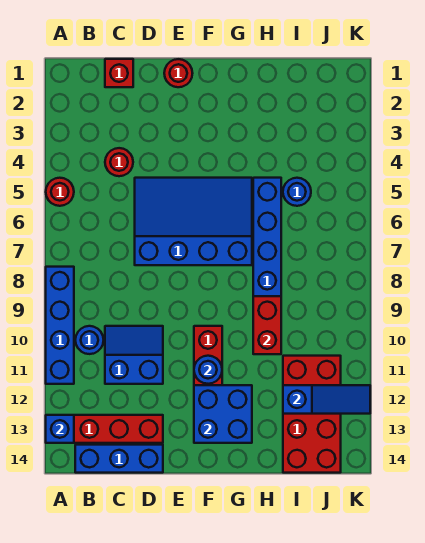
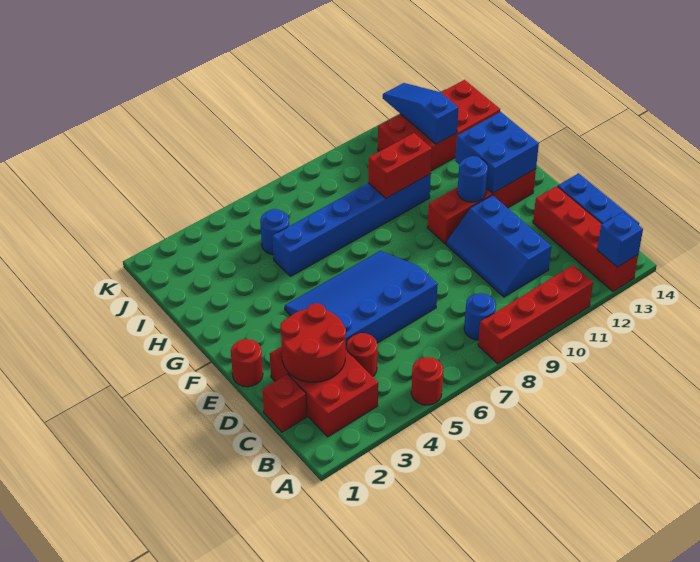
blue brick A8:A11 level 1 -> red brick A8:A11 level 1
none -> red brick B2:D3 level 1
blue round brick B10 level 1 -> blue round brick B8 level 1
none -> red round brick C2:D3 level 2
blue slope C10:D11 level 1 top 11 -> blue slope C10:E11 level 1 top 11
blue slope D5:G7 level 1 top 7 -> blue slope D4:F7 level 1 top D

